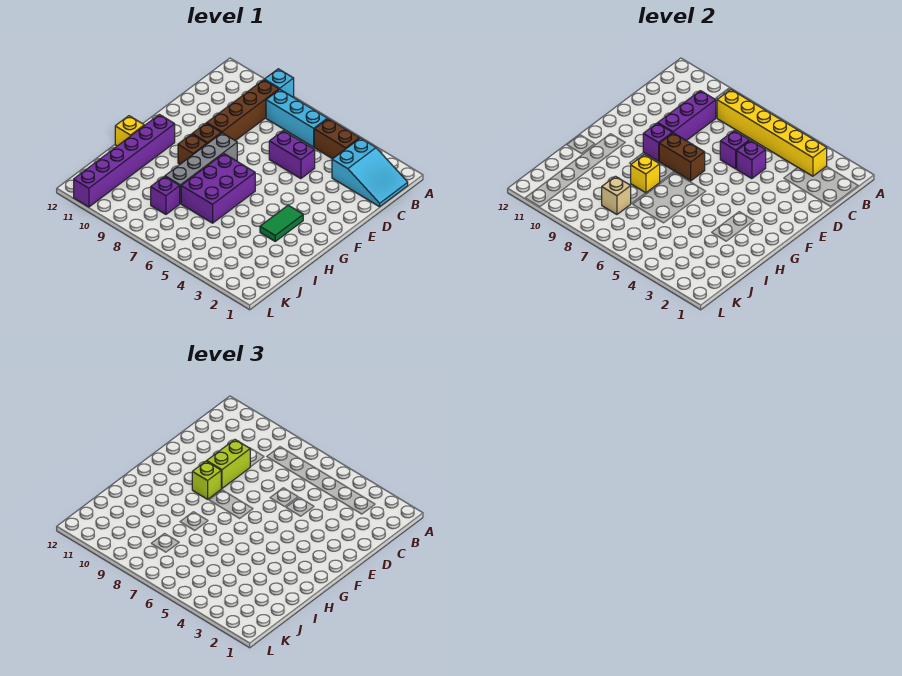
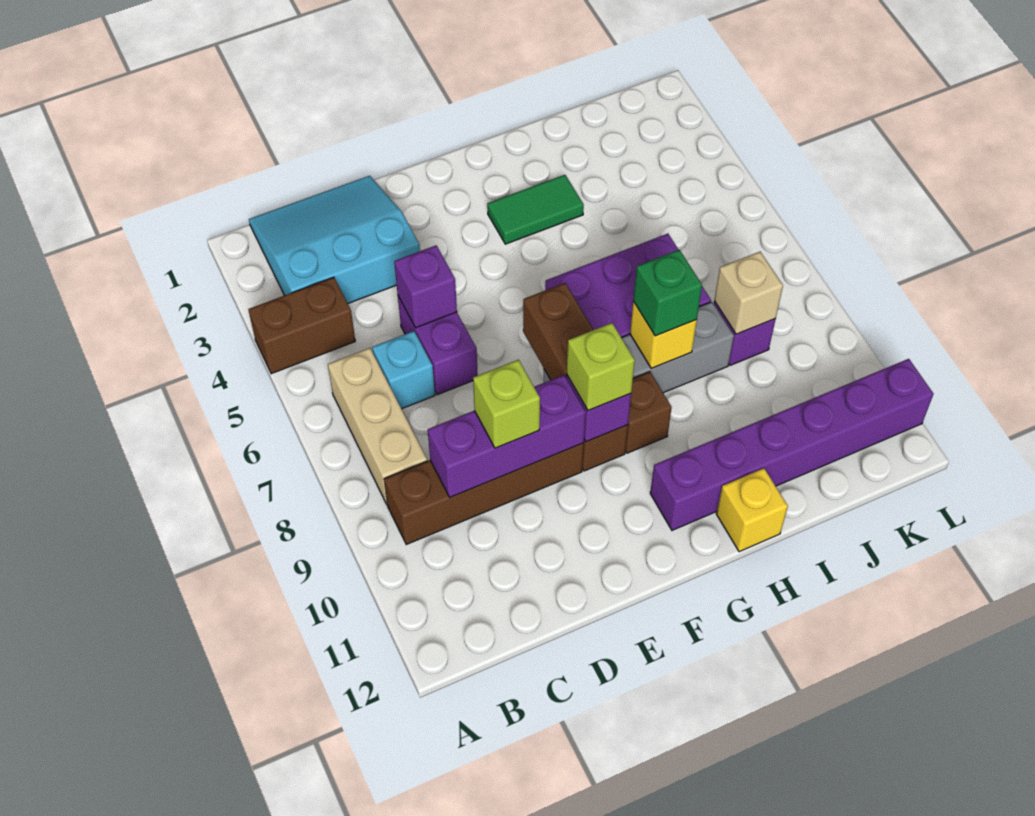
cyan brick A9 level 1 -> cyan brick C6 level 1
cyan slope B1:C3 level 1 top 3 -> cyan slope B1:D3 level 1 top 3
yellow brick B3:B8 level 2 -> none
brown brick B4:B5 level 1 -> brown brick A4:B4 level 1
cyan brick B6:B8 level 1 -> tan brick B6:B8 level 1
purple brick D6 level 2 -> none
lime brick D9:E9 level 3 -> lime brick D9 level 3
none -> green brick H8 level 3

